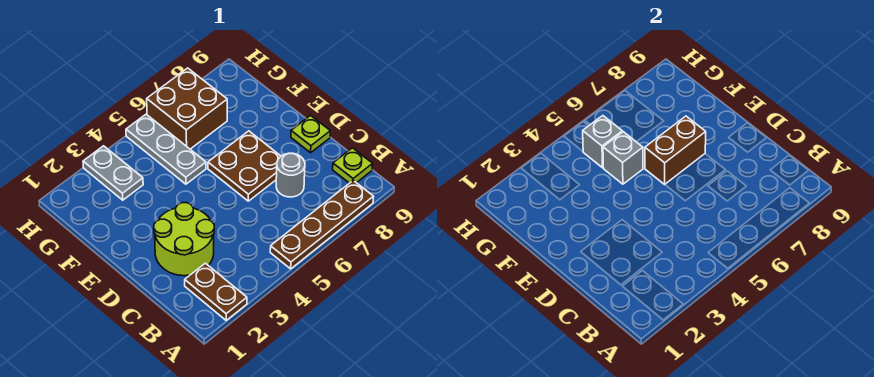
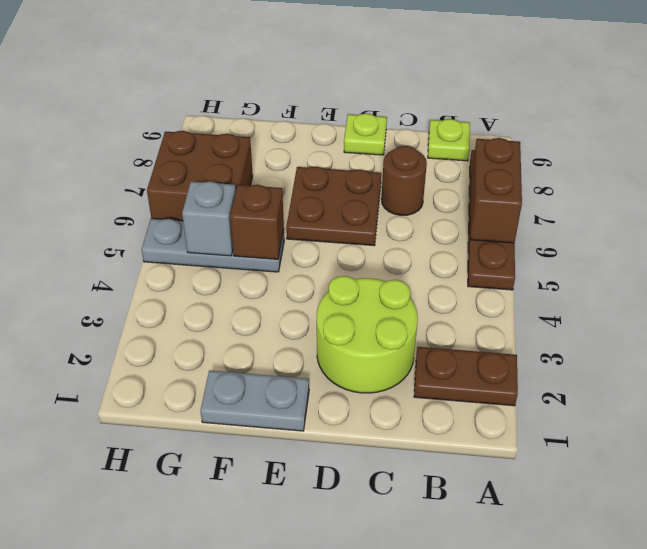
grey round brick C7 level 1 -> brown round brick C7 level 1
brown brick E6:E7 level 2 -> brown brick A6:A7 level 2
grey brick F5 level 2 -> brown brick F5 level 2
grey plate G3:H3 level 1 -> grey plate E1:F1 level 1

